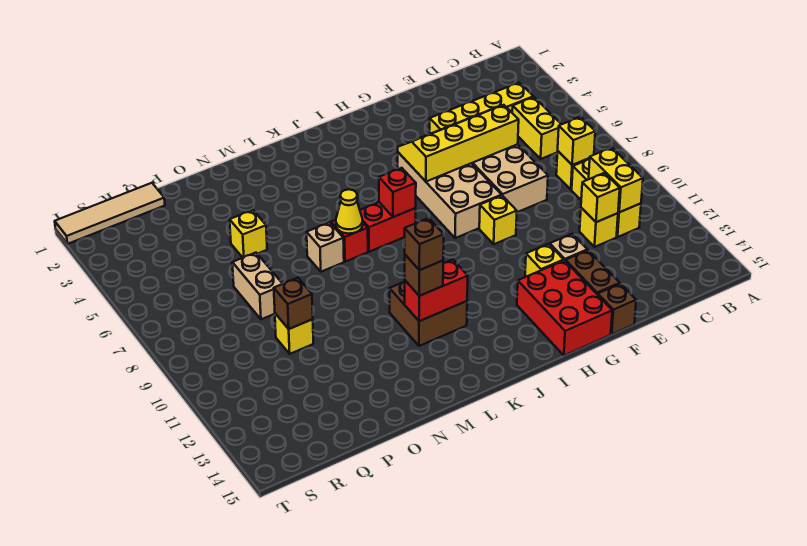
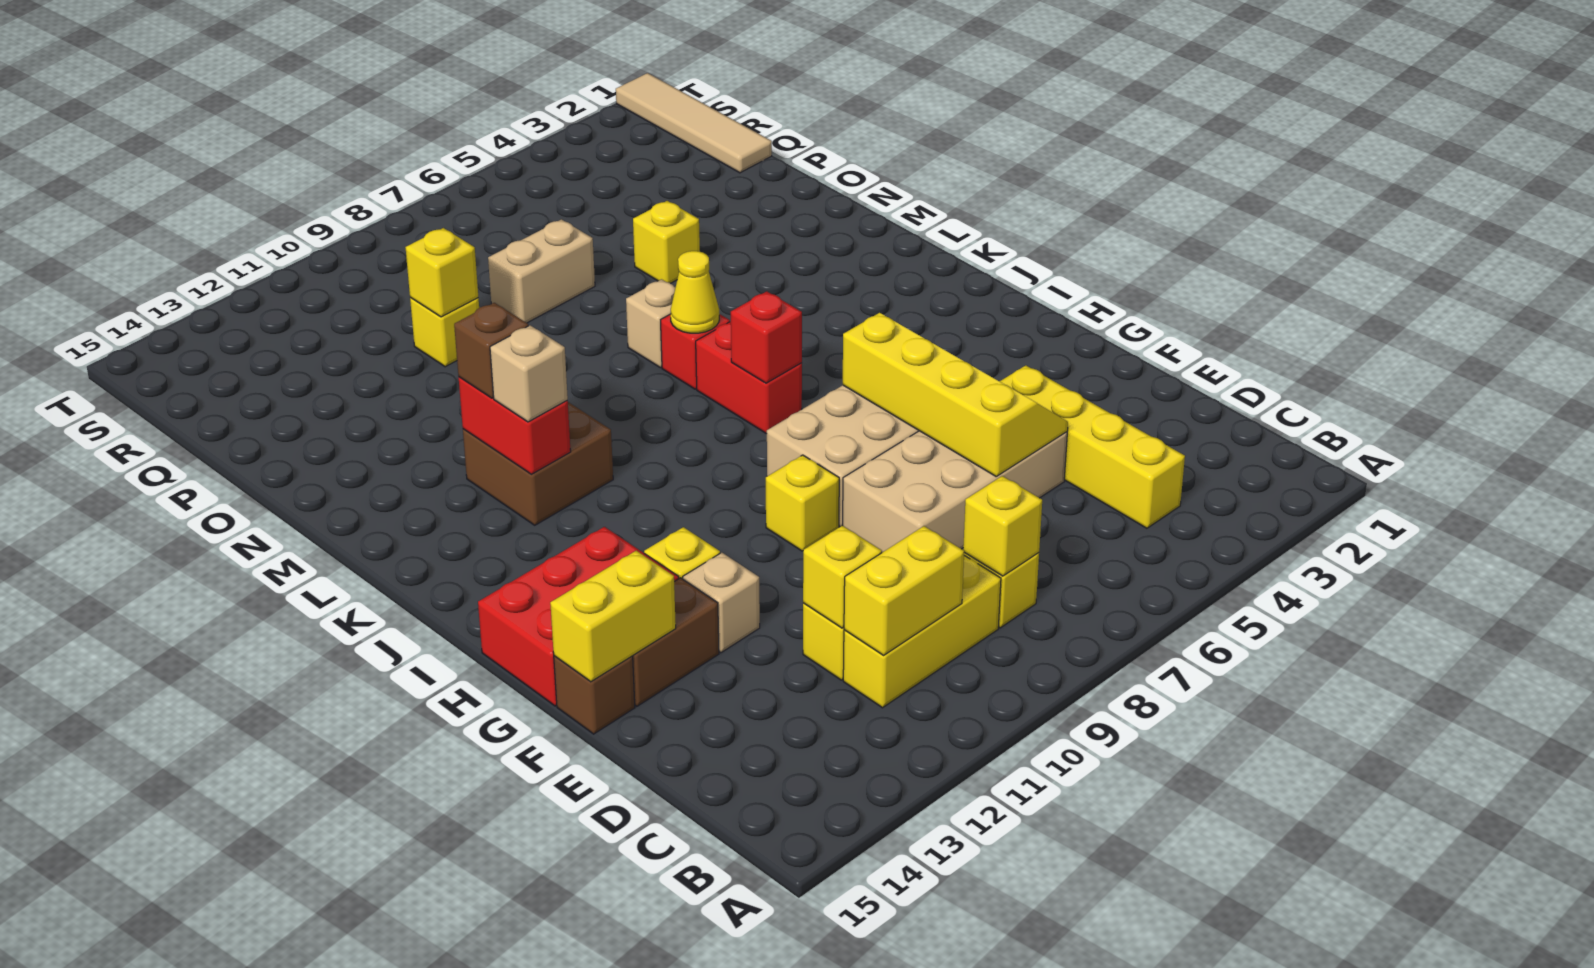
yellow brick C5:C6 level 1 -> yellow brick F14:F15 level 2
none -> tan brick K12 level 3
brown brick L12 level 4 -> none
brown brick P10 level 2 -> yellow brick P10 level 2

